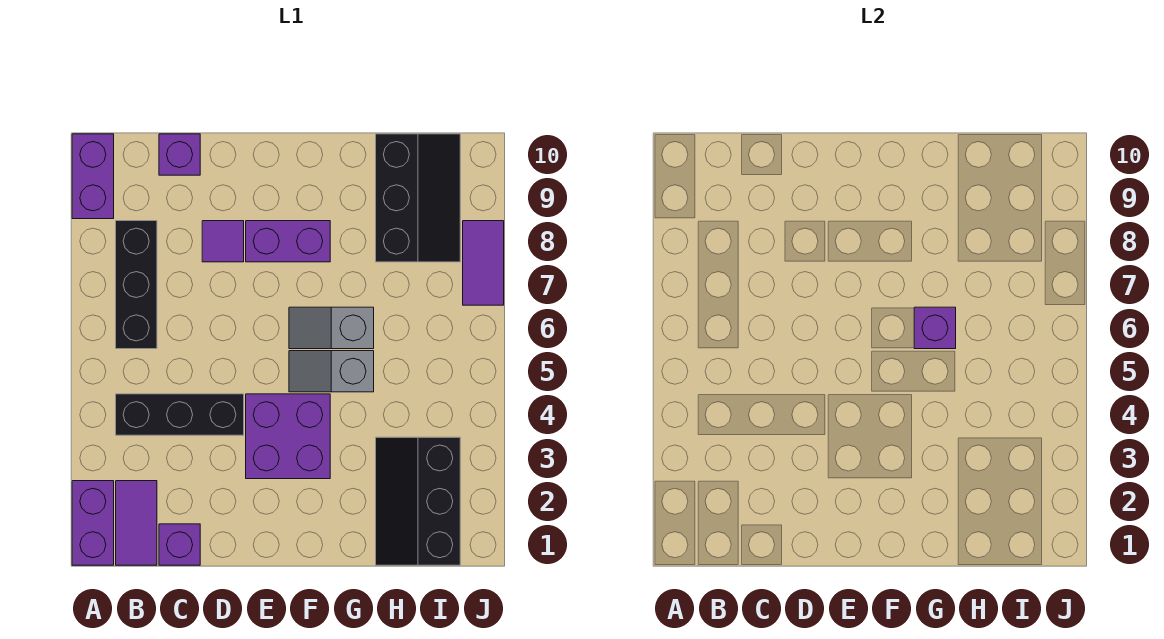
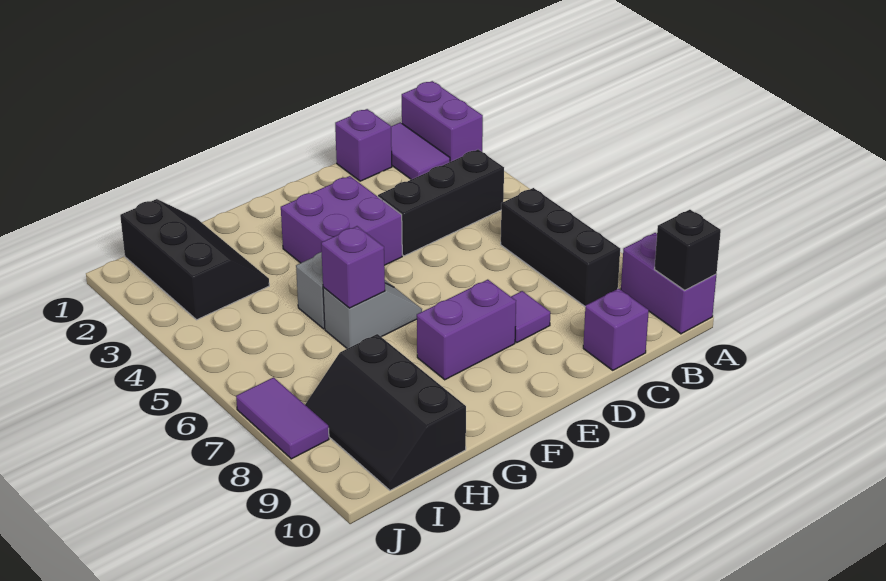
none -> black brick A10 level 2

